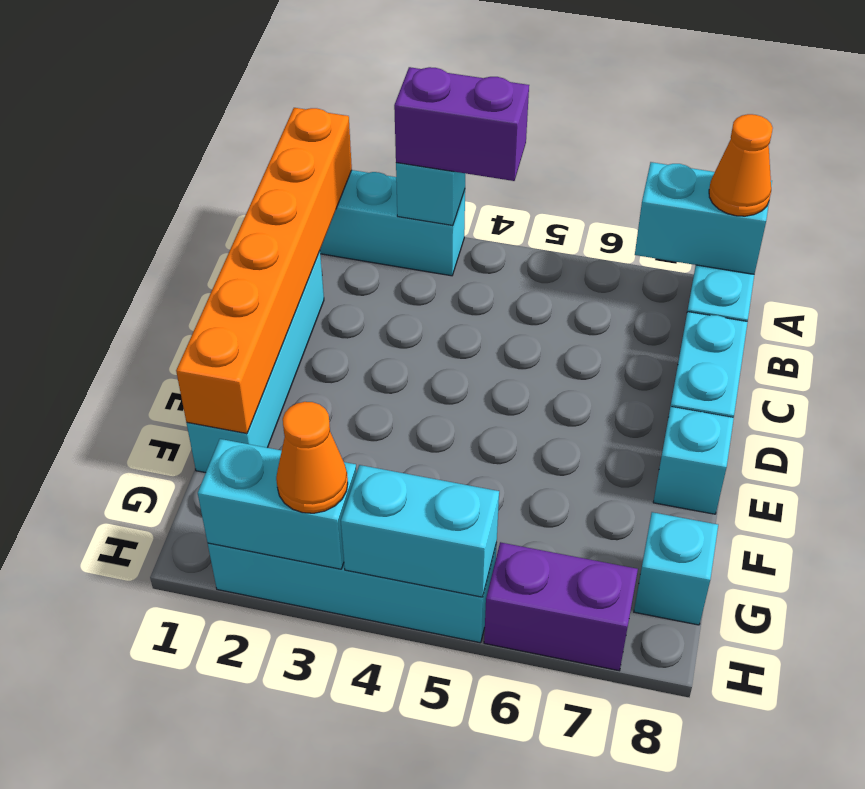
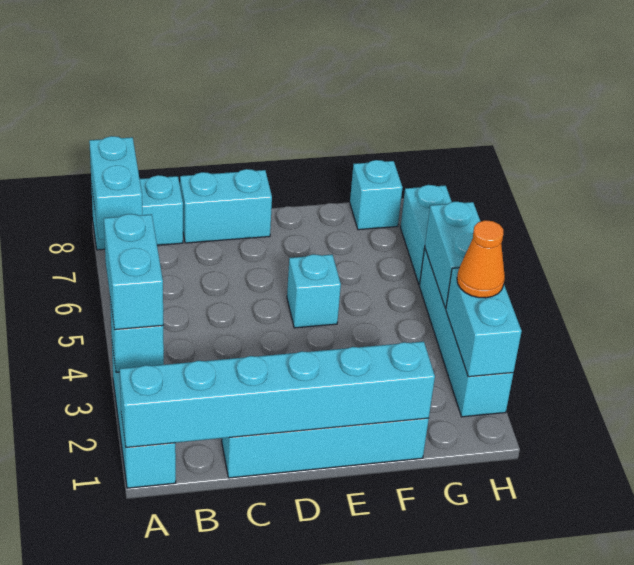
orange brick A1:F1 level 2 -> cyan brick A1:F1 level 2
purple brick A3:A4 level 3 -> cyan brick A3:A4 level 3
orange cone A8 level 3 -> none
cyan brick E8 level 1 -> cyan brick E5 level 1
purple brick H6:H7 level 1 -> cyan brick H6:H7 level 1

